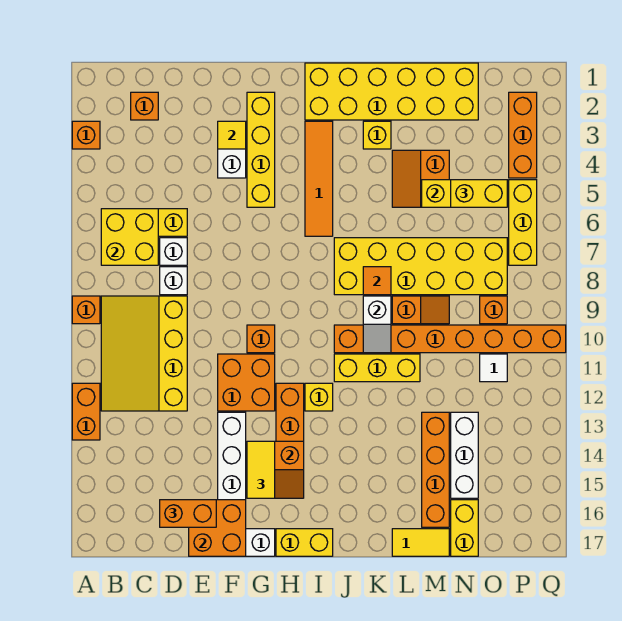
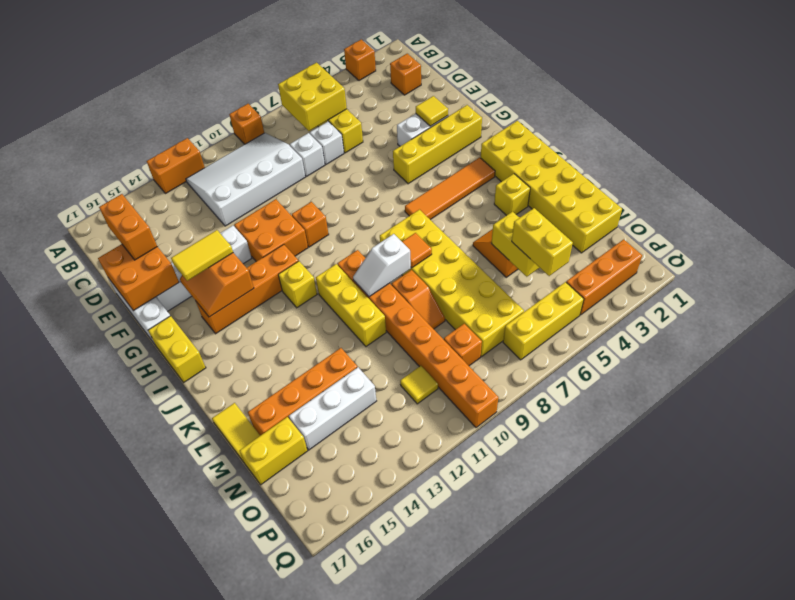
yellow slope B9:D12 level 1 top D -> white slope B9:D12 level 1 top D
white tile O11 level 1 -> yellow tile O11 level 1

